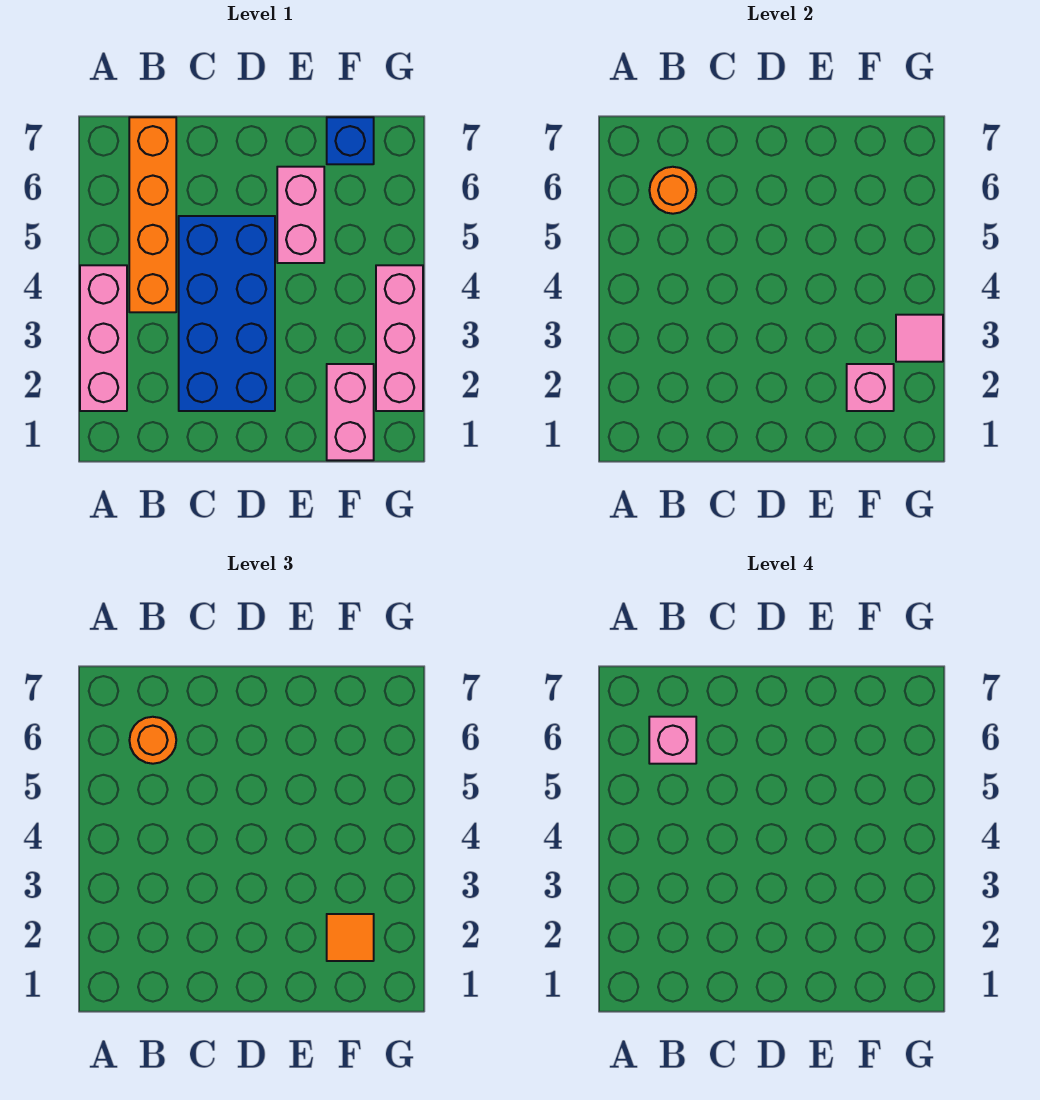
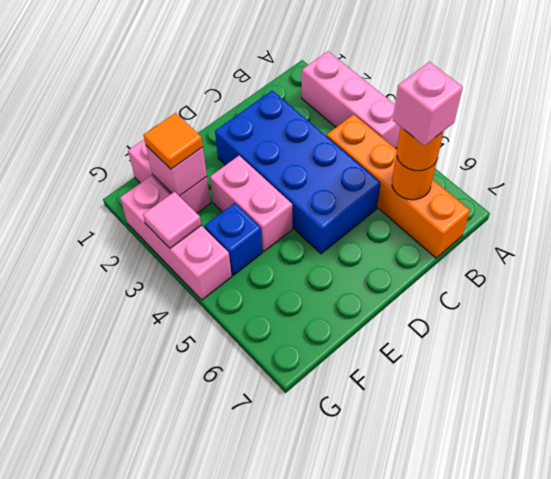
pink brick E5:E6 level 1 -> pink brick E3:E4 level 1
blue brick F7 level 1 -> blue brick F4 level 1

